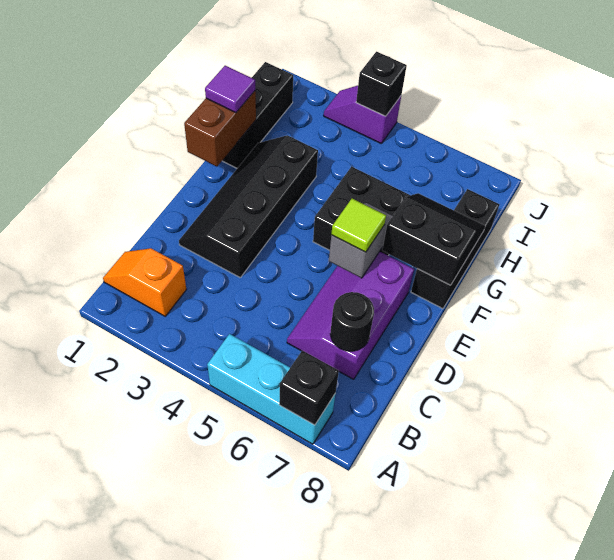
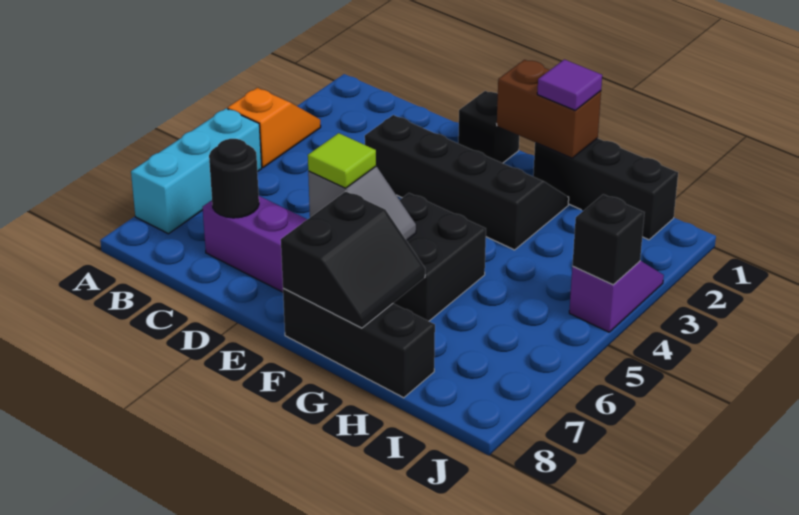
black brick A7 level 2 -> black brick E1 level 1
orange slope B1:B2 level 1 top 2 -> orange slope A3:A4 level 1 top 4

